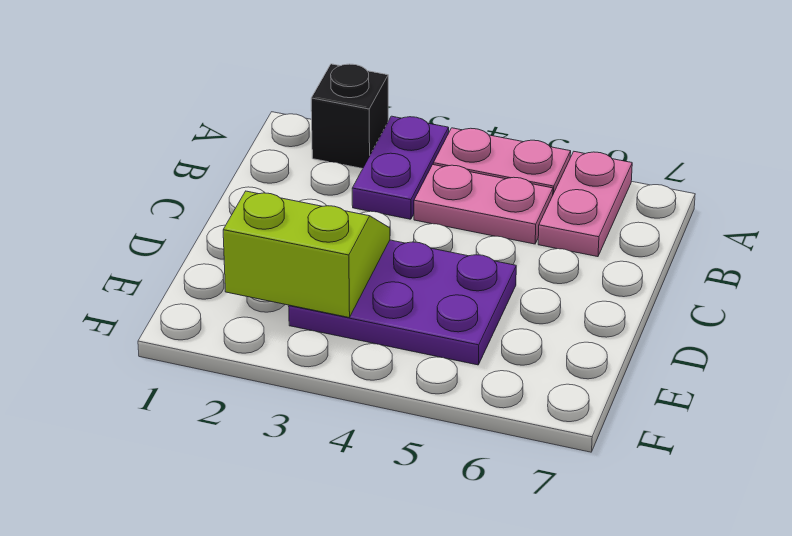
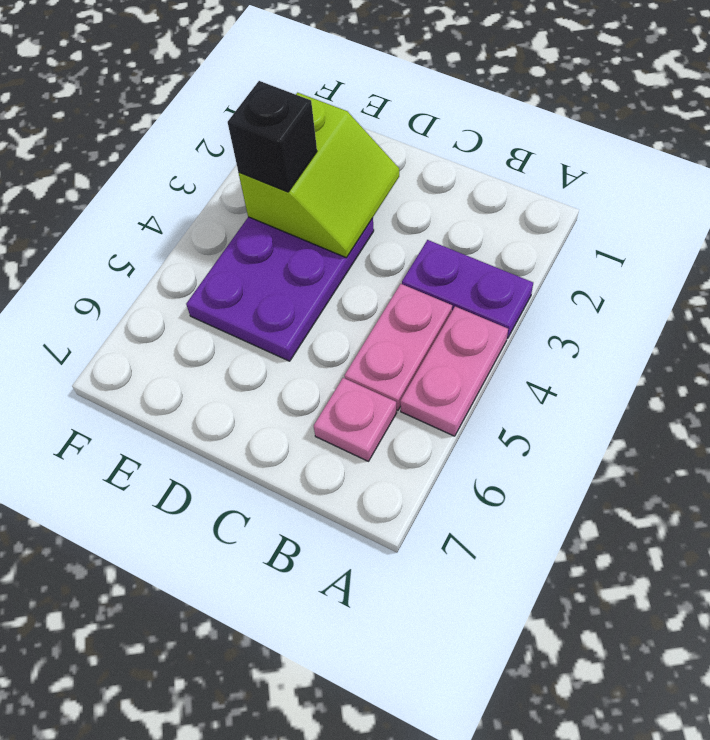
black brick A2 level 1 -> black brick E3 level 3
pink plate A6:B6 level 1 -> pink plate B6 level 1

